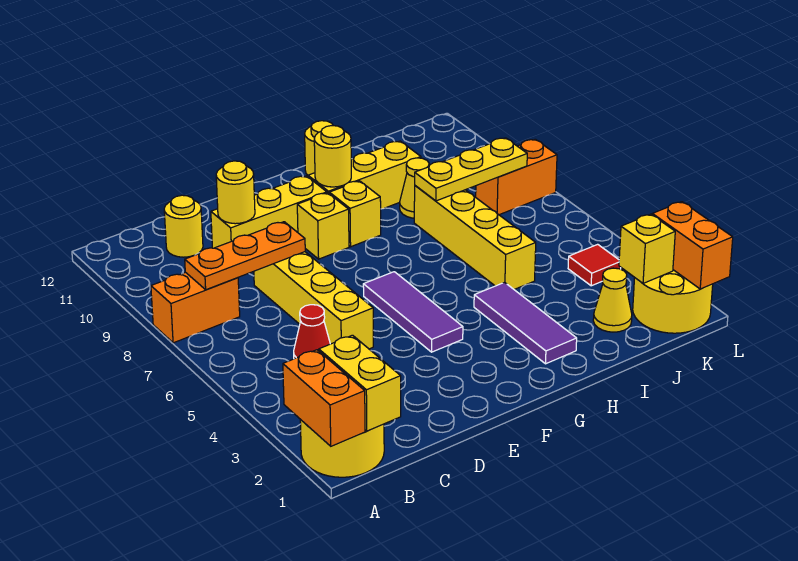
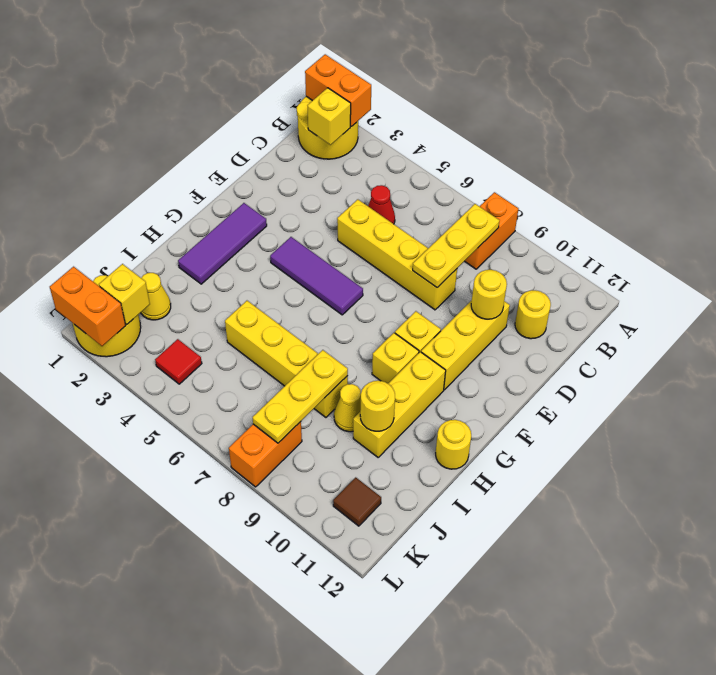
yellow brick B1:B2 level 2 -> yellow brick B2 level 2
orange plate B8:D8 level 2 -> yellow plate B8:D8 level 2
yellow round brick G10 level 2 -> yellow round brick I10 level 2
purple tile H2:H4 level 1 -> purple tile F2:H2 level 1
none -> brown tile K11 level 1

